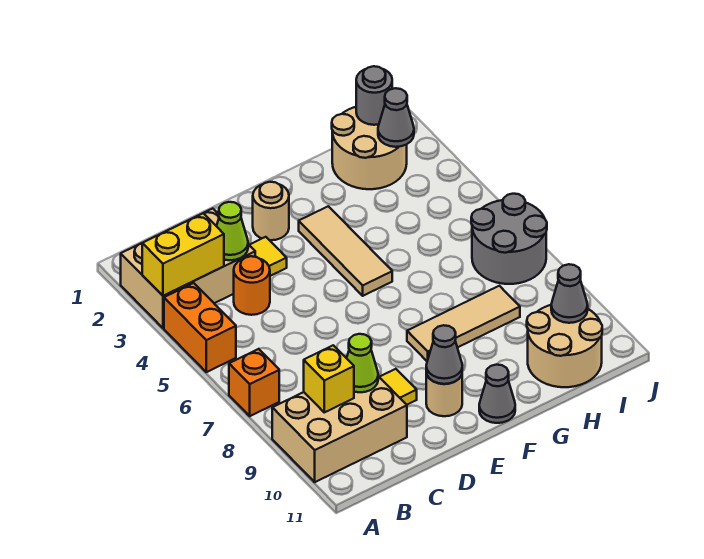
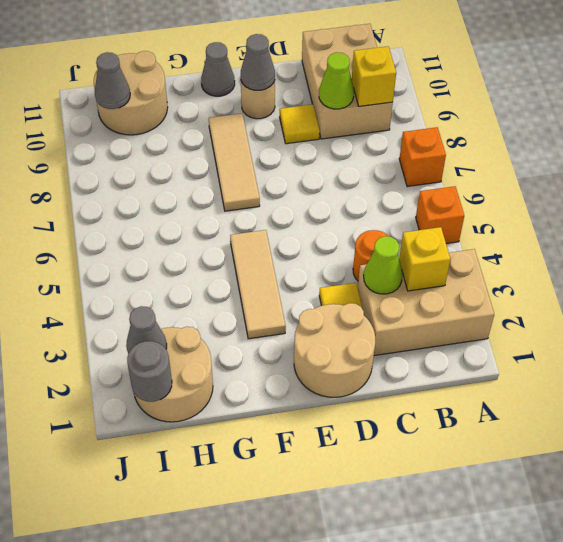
yellow brick A3:B3 level 2 -> yellow brick B3 level 2
orange brick A4:A5 level 1 -> orange brick A5 level 1
tan brick A9:C10 level 1 -> tan brick B9:C11 level 1
tan round brick E2 level 1 -> tan round brick D1:E2 level 1
tan tile F8:H8 level 1 -> tan tile F7:F9 level 1
grey round brick I6:J7 level 1 -> none

